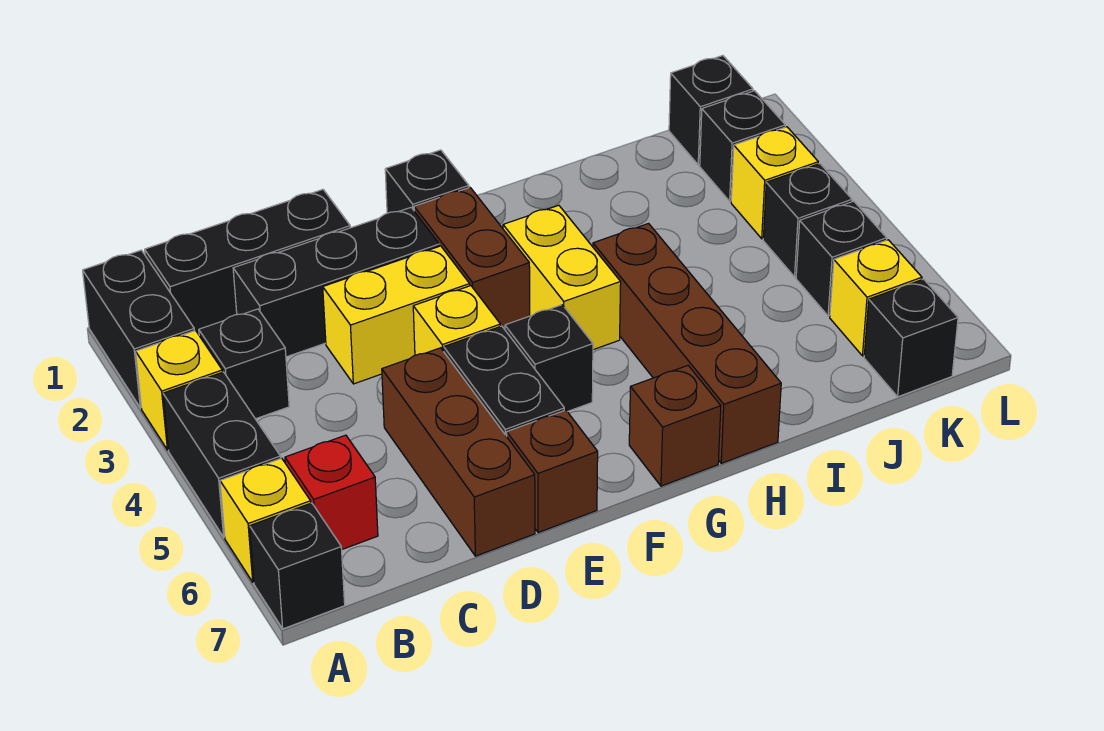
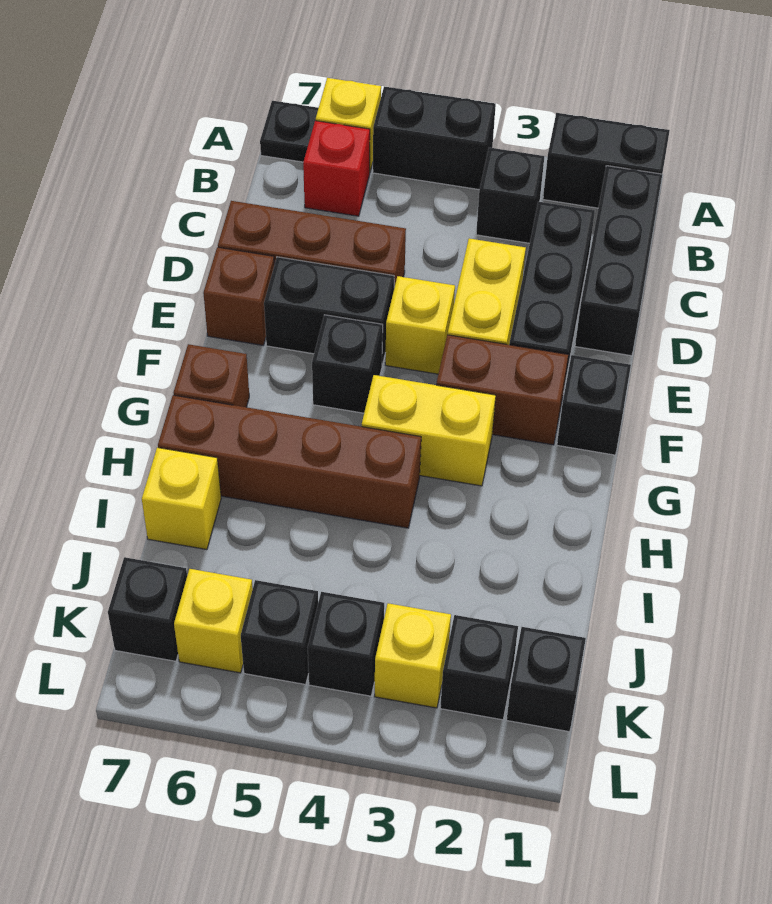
yellow brick A3 level 1 -> yellow brick I7 level 1
black brick A7 level 1 -> black plate A7 level 1

